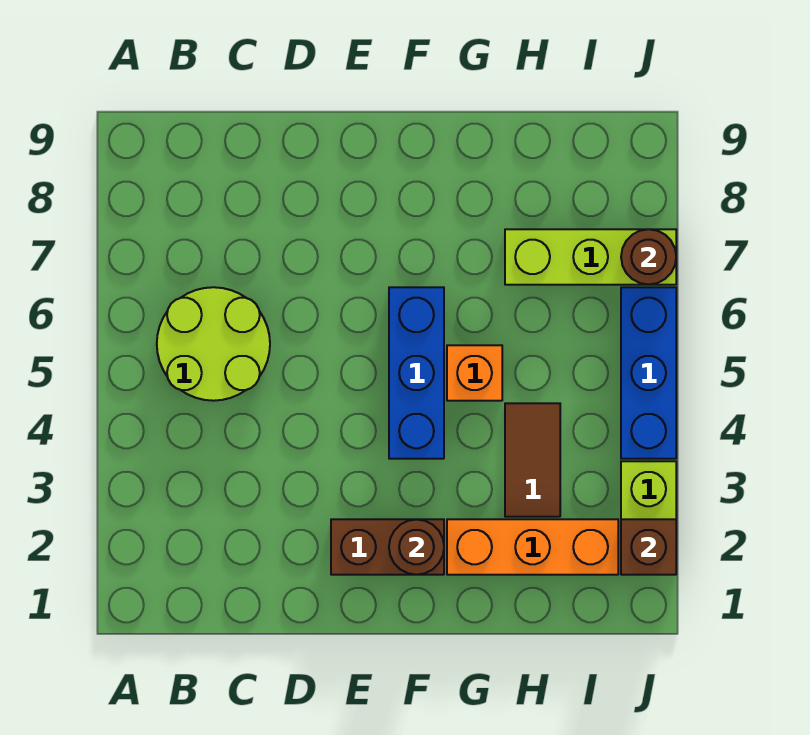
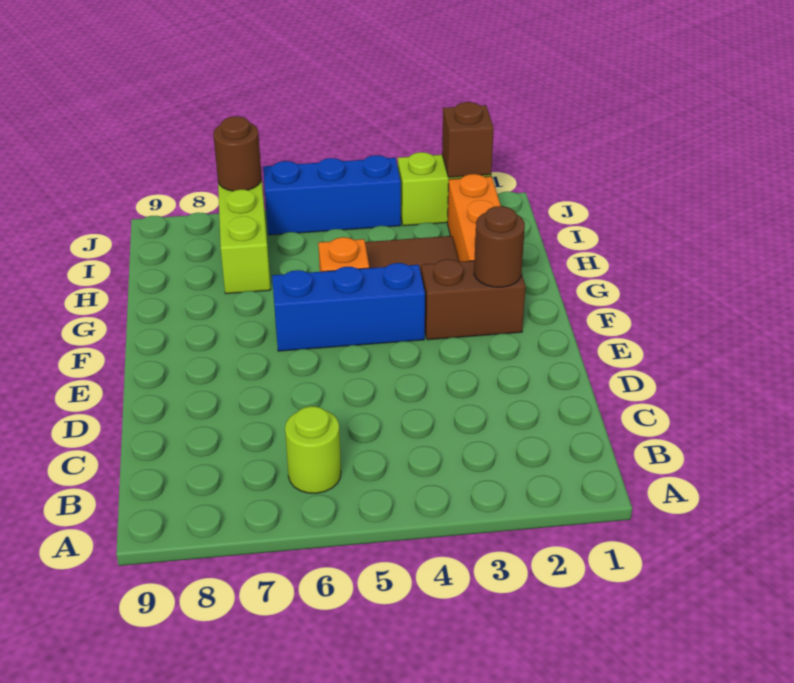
lime round brick B5:C6 level 1 -> lime round brick B6 level 1
brown brick E2:F2 level 1 -> brown brick F2:F3 level 1

